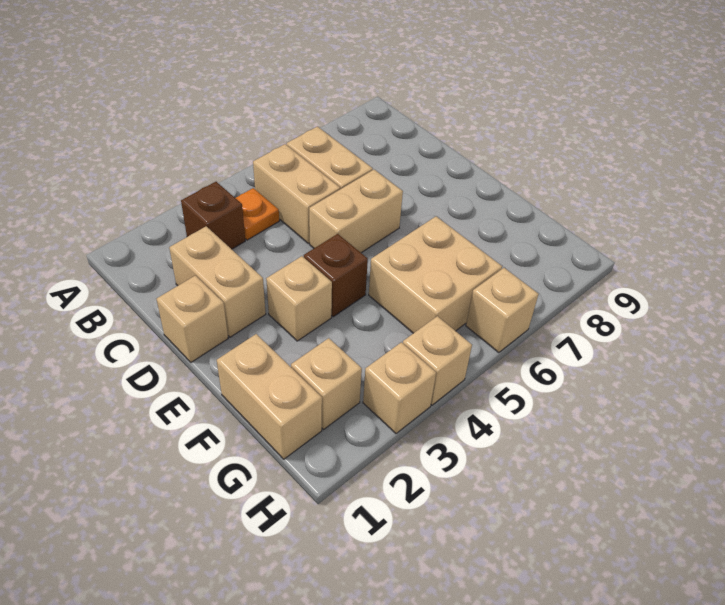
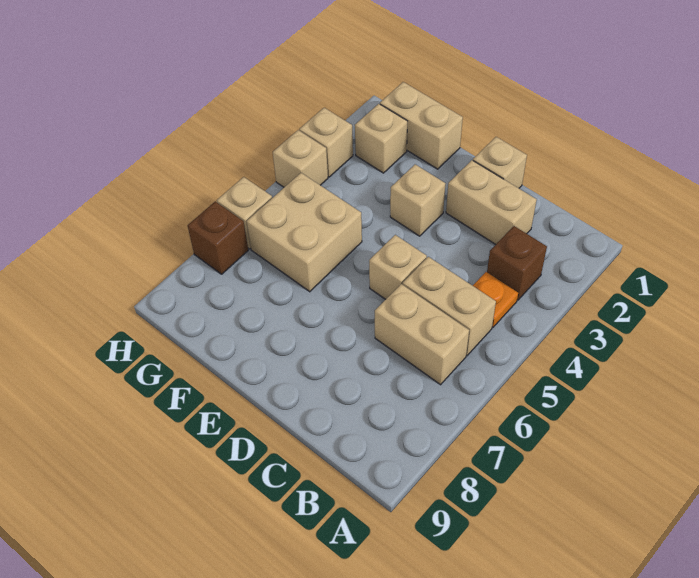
tan brick D5:D6 level 1 -> tan brick D5 level 1
brown brick E4 level 1 -> brown brick H7 level 1

